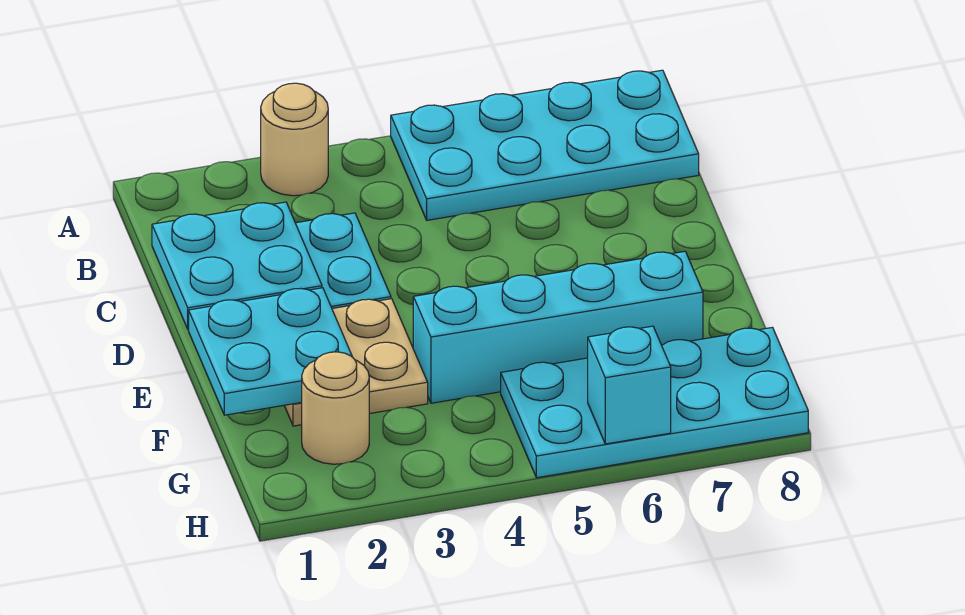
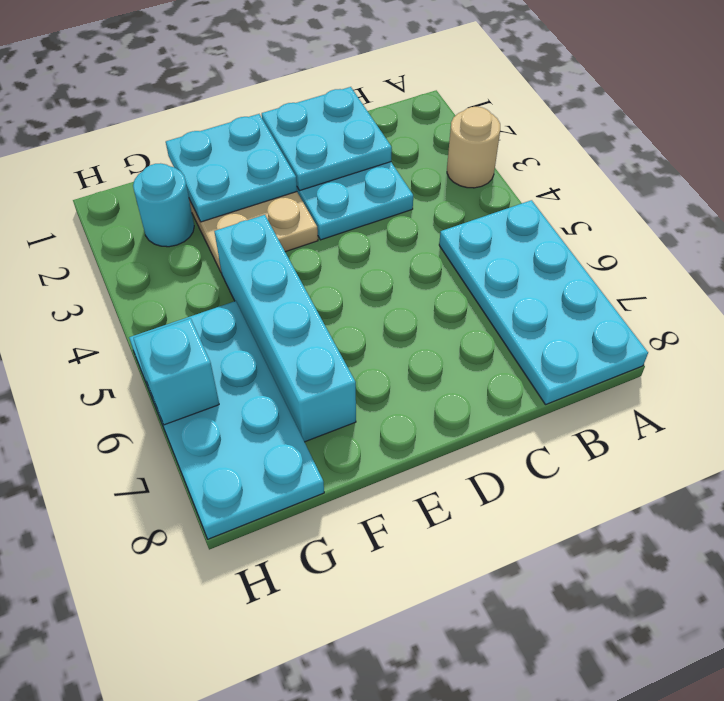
tan round brick G2 level 1 -> cyan round brick G2 level 1

